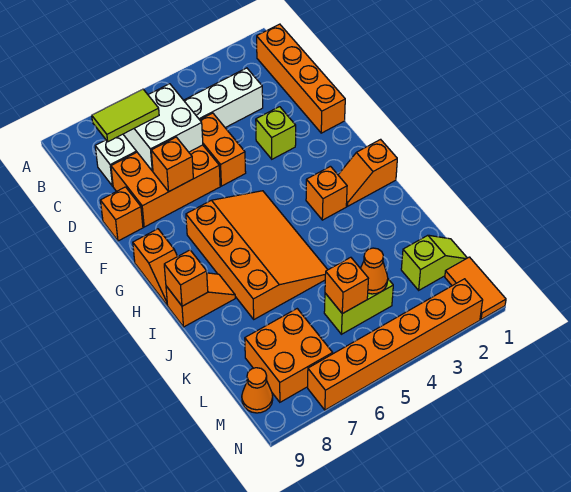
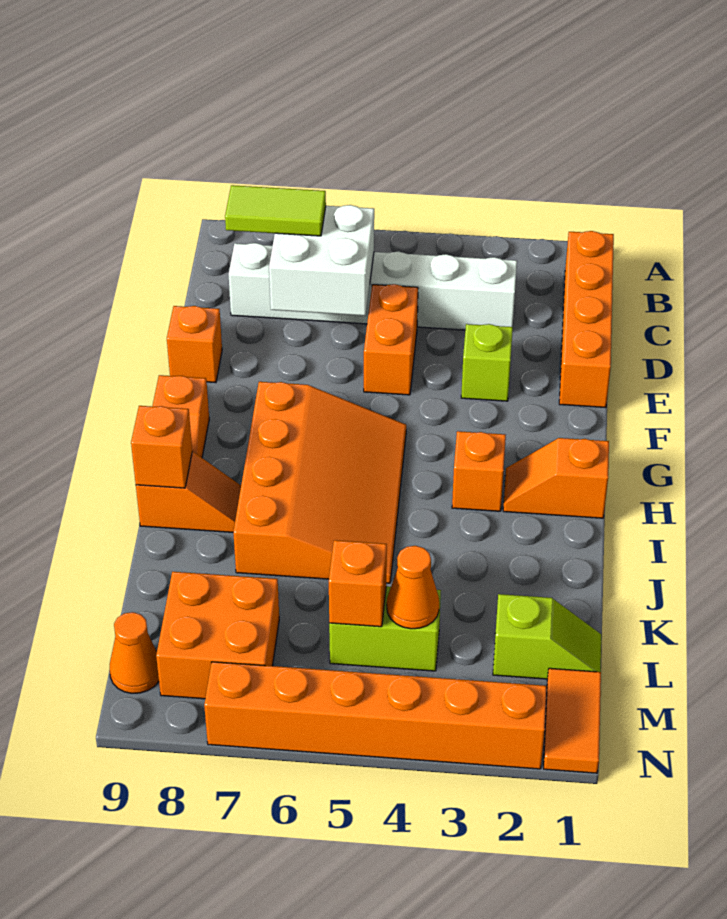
orange brick D6:E8 level 1 -> none
orange brick E7 level 2 -> none

